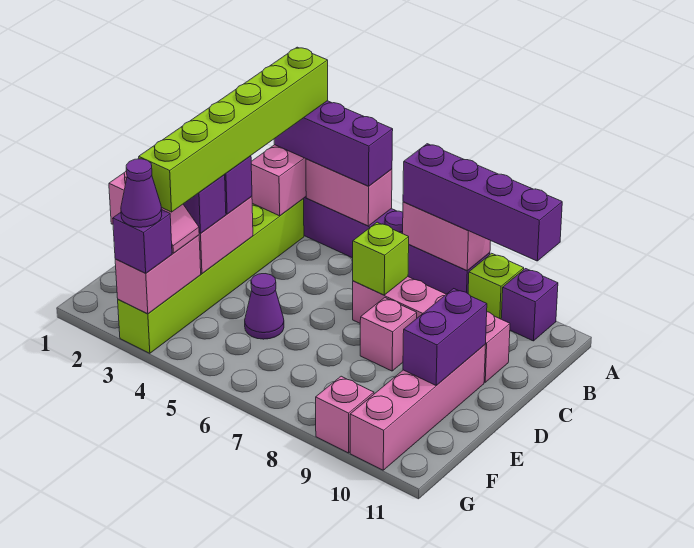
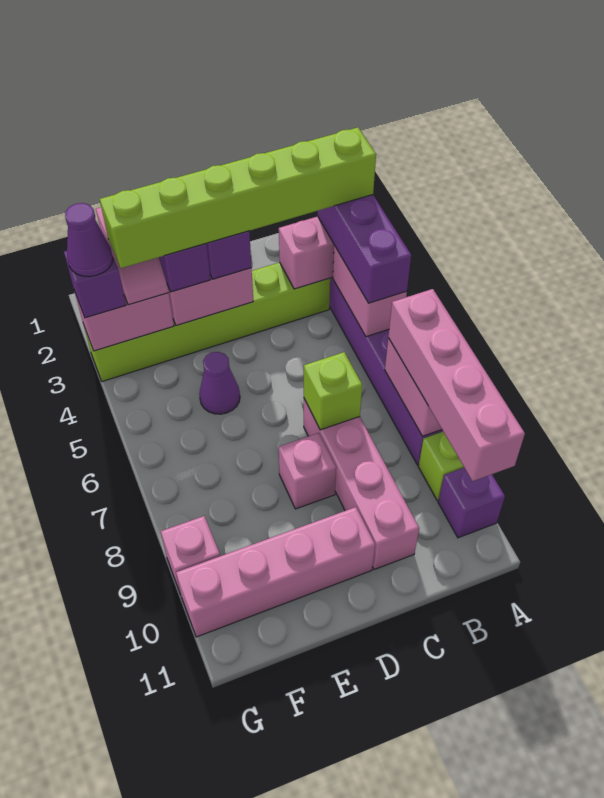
purple brick A7:A10 level 3 -> pink brick A7:A10 level 3
purple brick D10:E10 level 2 -> none

